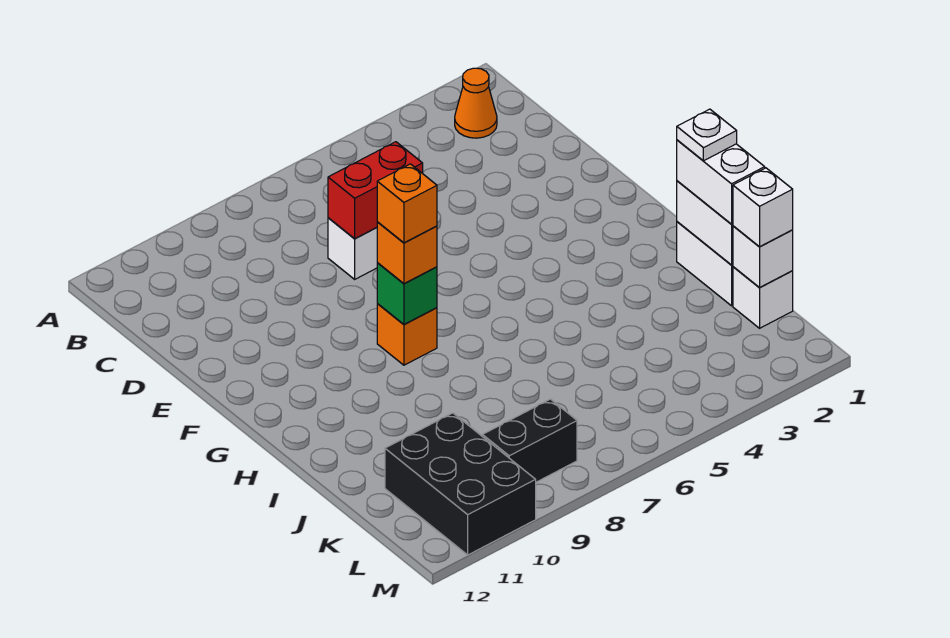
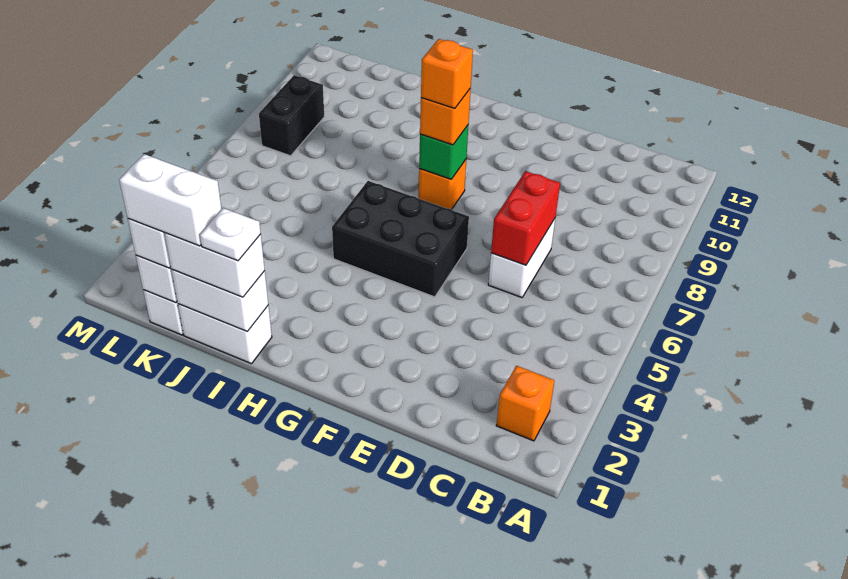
orange cone B2 level 1 -> orange brick B2 level 1
none -> white brick J1:K1 level 4
black brick K10:M11 level 1 -> black brick F5:H6 level 1

